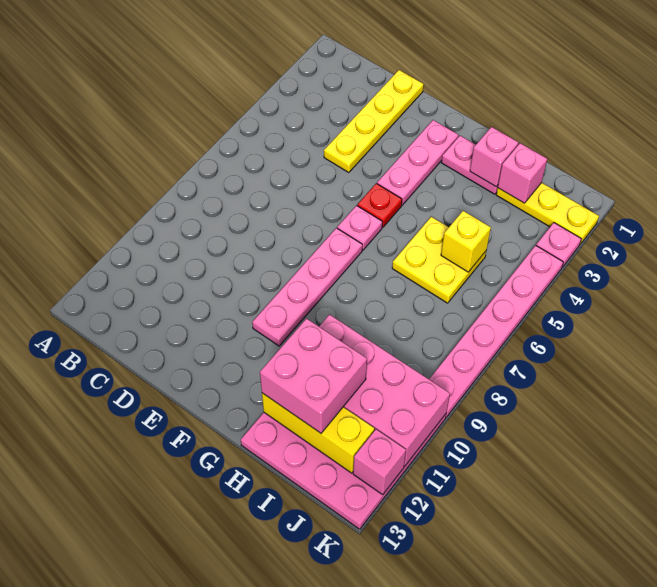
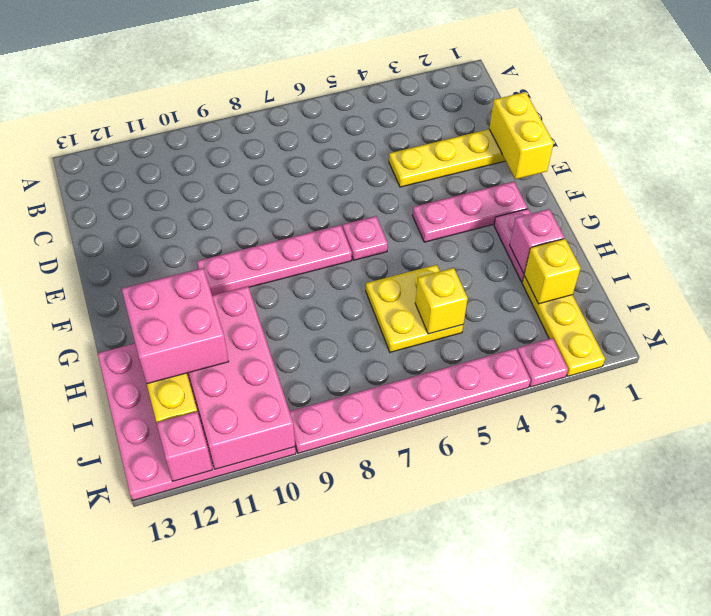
none -> yellow brick D1:E1 level 2
red plate F5 level 1 -> none
pink brick I2 level 2 -> yellow brick I2 level 2

